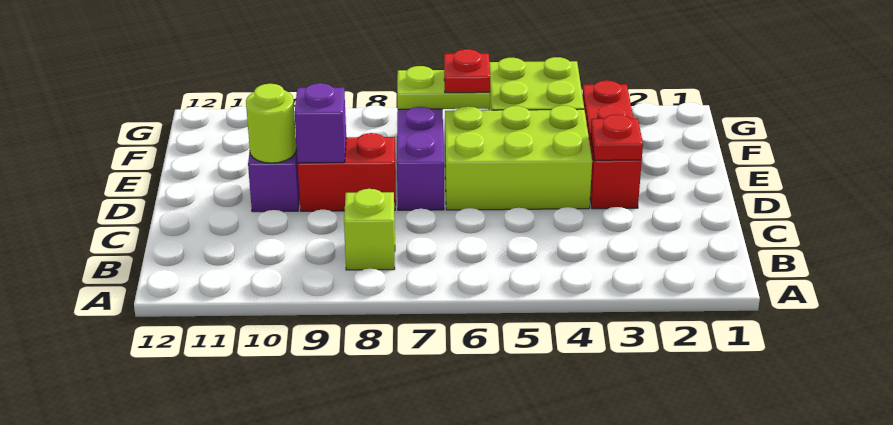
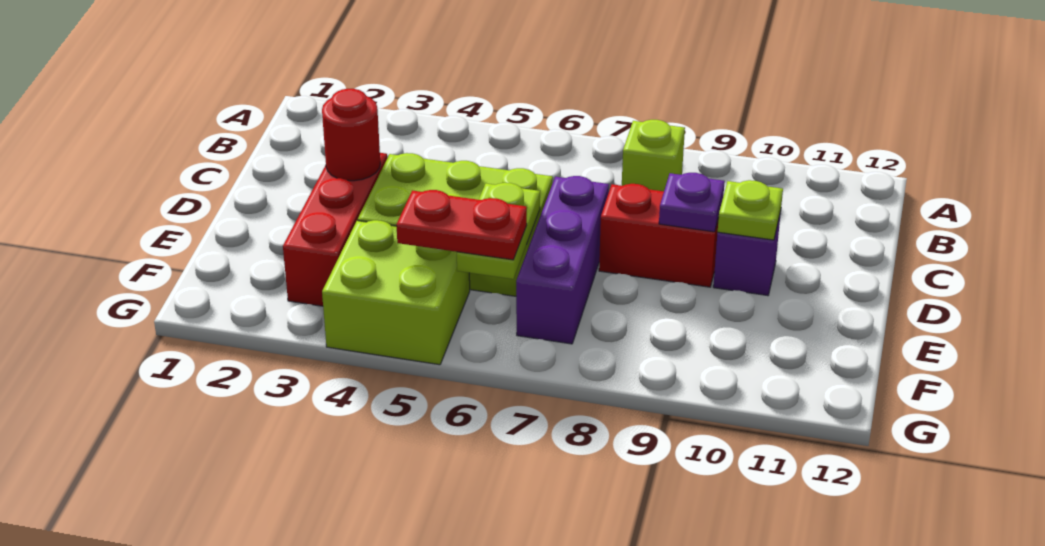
red plate D3 level 2 -> red round brick D3 level 2
purple brick D9 level 2 -> purple plate D9 level 2
lime round brick D10 level 2 -> lime plate D10 level 2
lime plate F6:F7 level 2 -> lime plate E6:F6 level 2
red plate F6 level 3 -> red plate F5:F6 level 3

